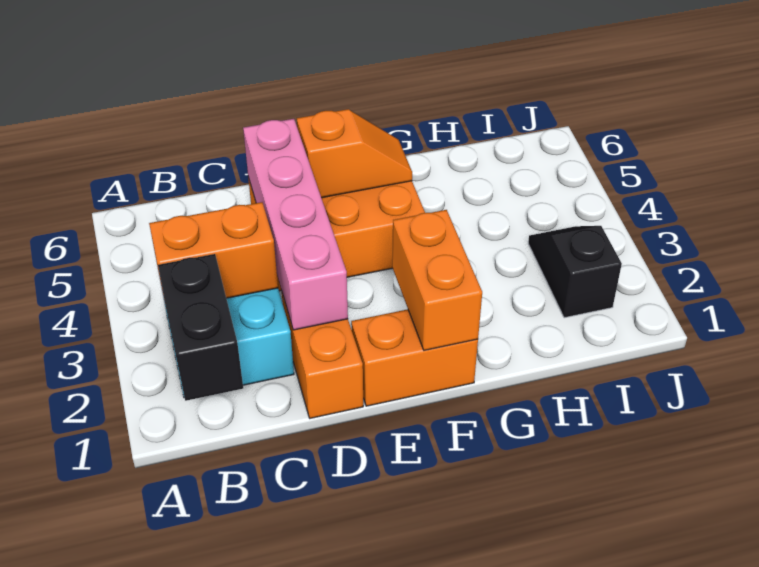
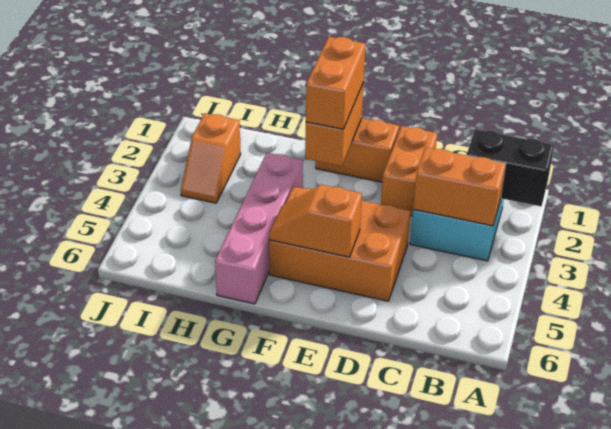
black brick B1:B2 level 2 -> black brick A2:B2 level 2
pink brick D2:D5 level 2 -> pink brick G3:G6 level 1
none -> orange brick F1:F2 level 3
black slope I2:I3 level 1 top 2 -> orange slope I2:I3 level 1 top 2

